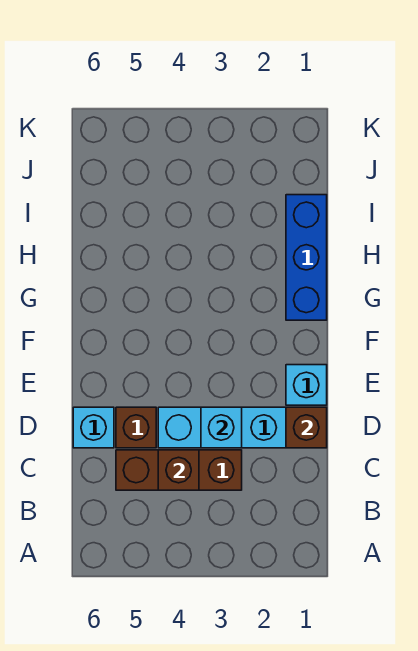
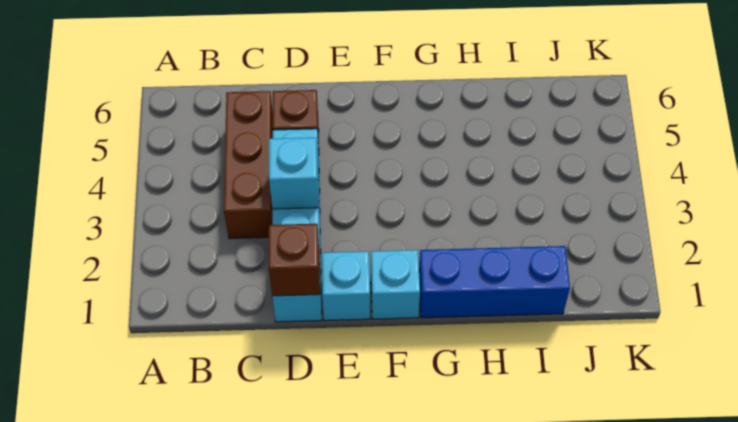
brown brick C4 level 2 -> none
cyan brick D6 level 1 -> cyan brick F1 level 1

